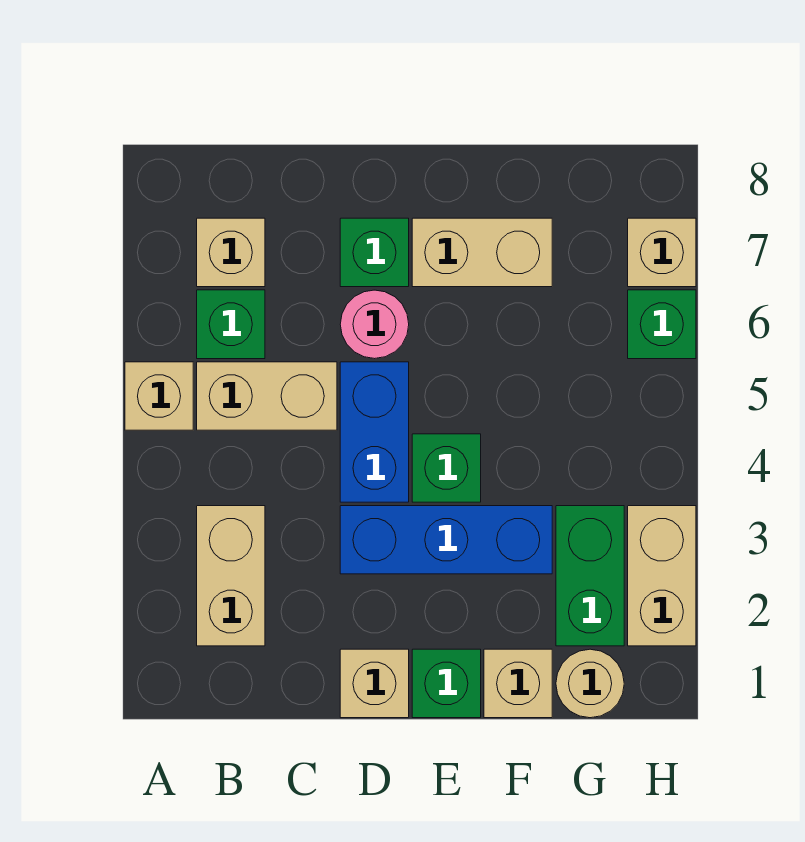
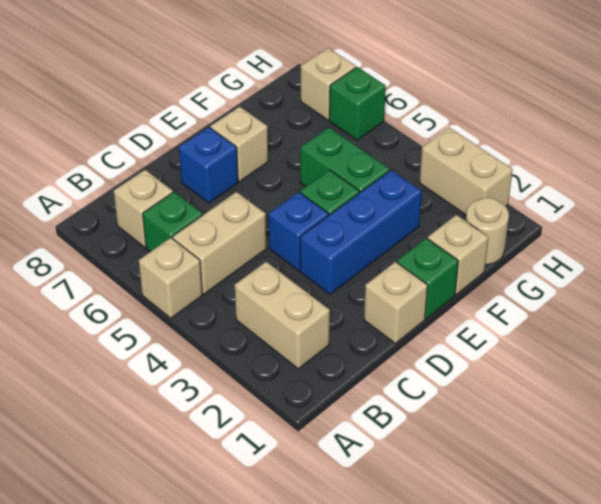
blue brick D4:D5 level 1 -> blue brick D4 level 1
pink round brick D6 level 1 -> none
green brick D7 level 1 -> blue brick D7 level 1
tan brick E7:F7 level 1 -> tan brick E7 level 1
green brick G2:G3 level 1 -> green brick F4:F5 level 1

